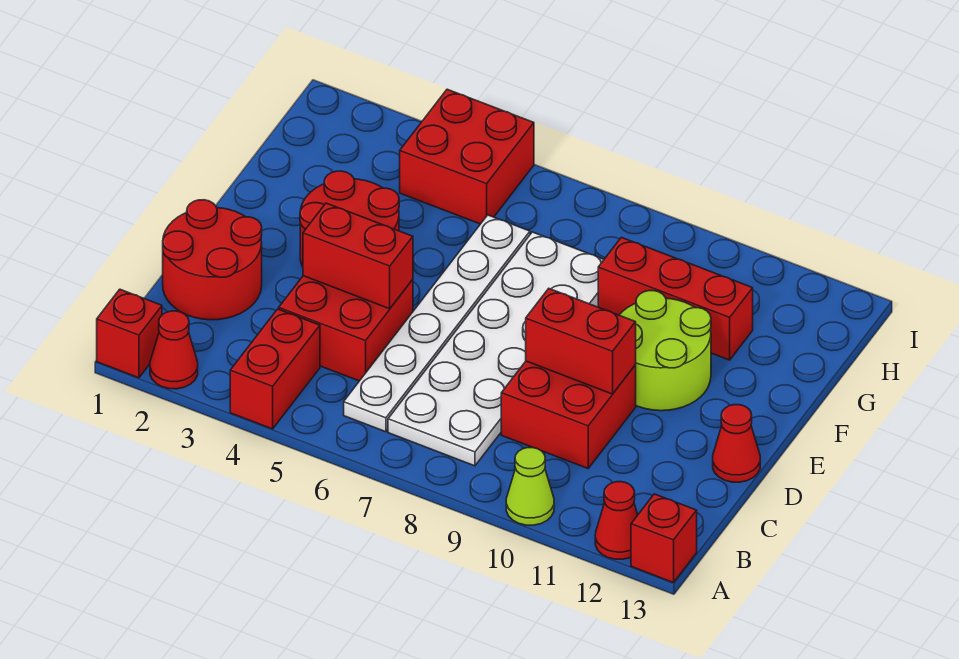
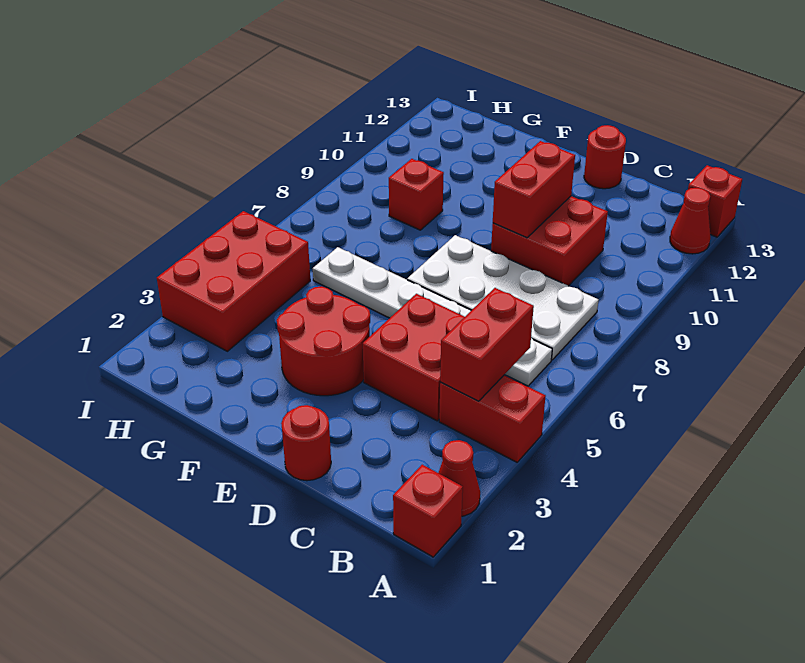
lime cone A10 level 1 -> none
white plate B7:G8 level 1 -> white plate B7:E8 level 1
red round brick C1:D2 level 1 -> red round brick D1 level 1
red brick D4:D5 level 2 -> red brick B4:B5 level 2
red cone D13 level 1 -> red round brick D13 level 1
lime round brick E10:F11 level 1 -> none
red brick G9:G11 level 1 -> red brick G9 level 1
red brick H4:I5 level 1 -> red brick H3:I5 level 1

